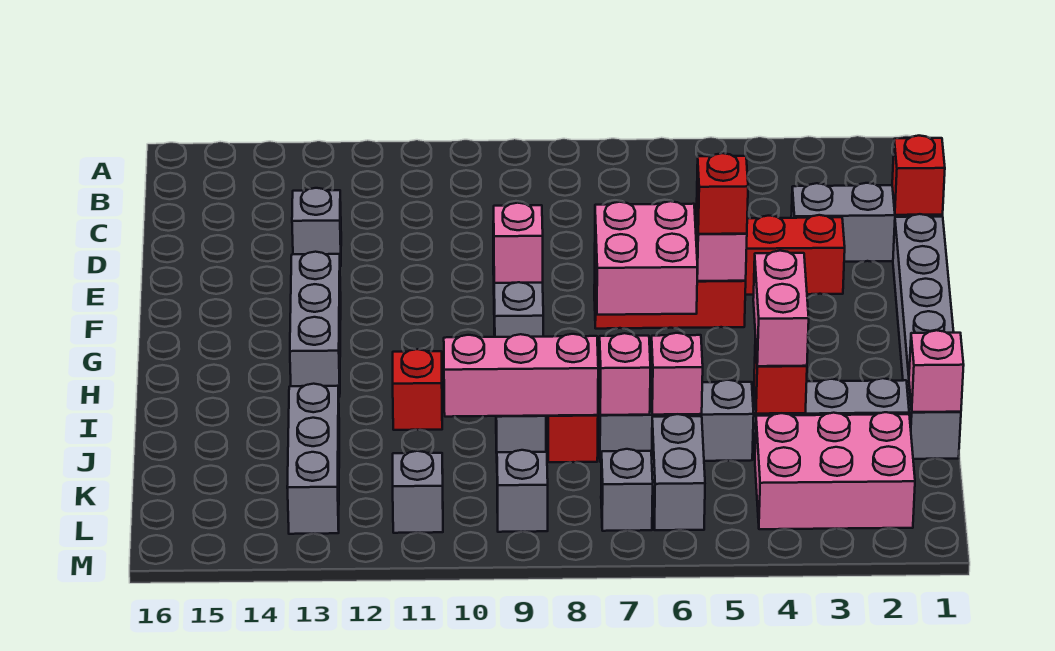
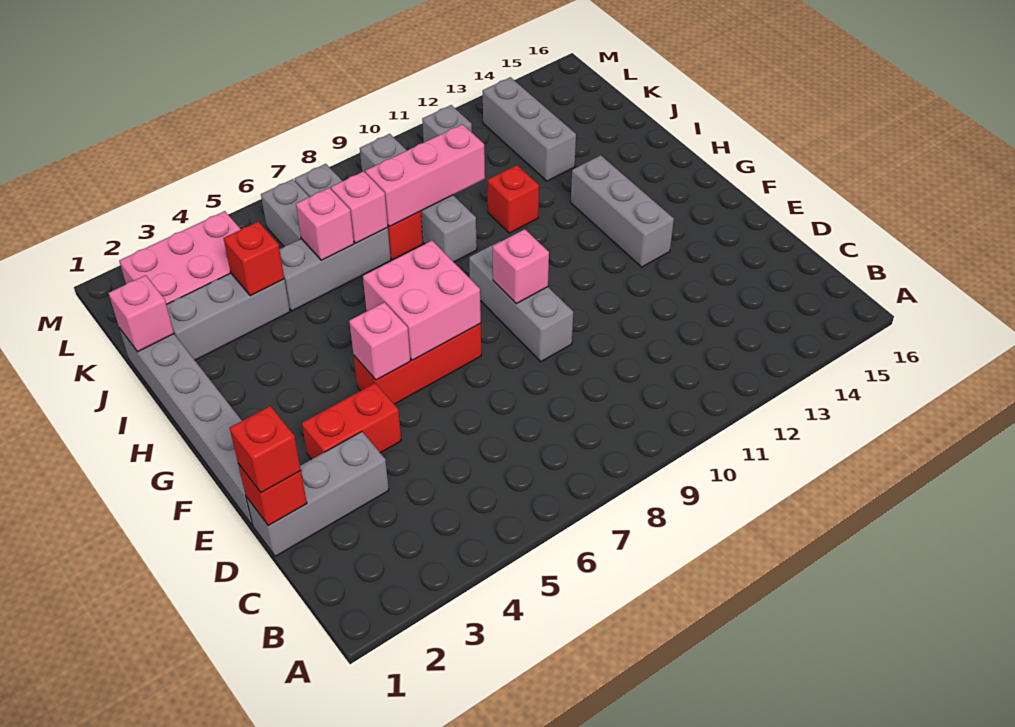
grey brick D13 level 1 -> none
red brick F5 level 3 -> red brick D1 level 3
pink brick I4:J4 level 3 -> none

